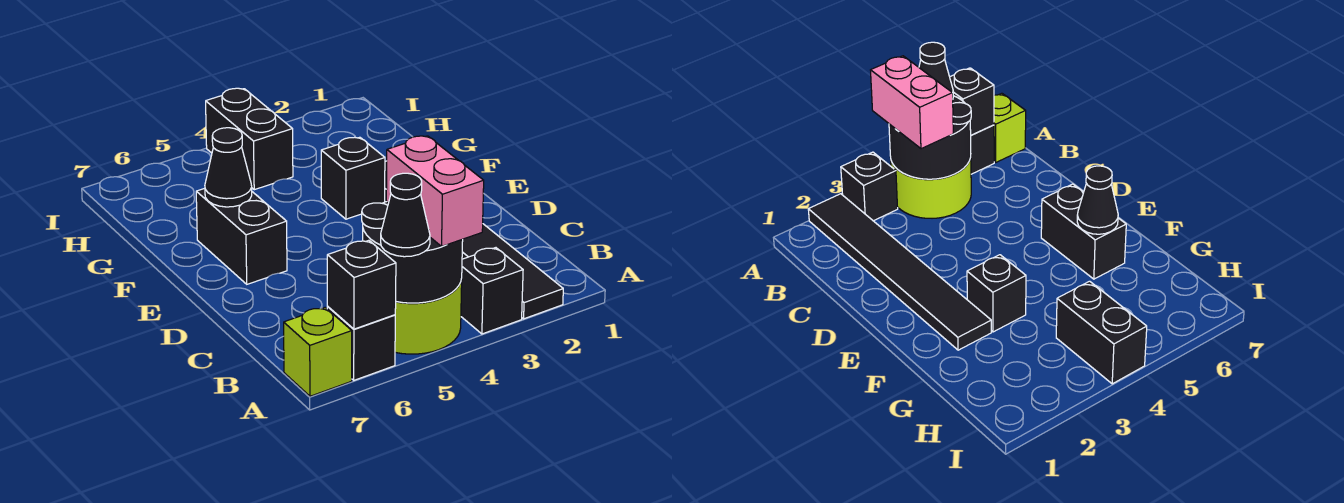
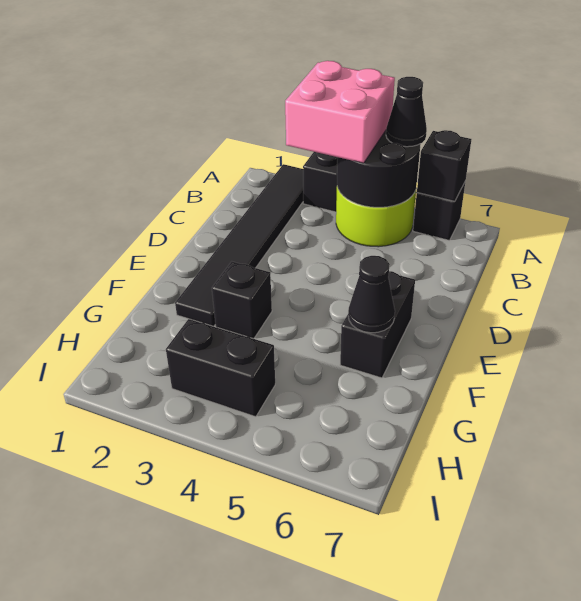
pink brick A4:B4 level 3 -> pink brick A3:B4 level 3
lime brick A7 level 1 -> none
black brick H4:I4 level 1 -> black brick H3:H4 level 1

